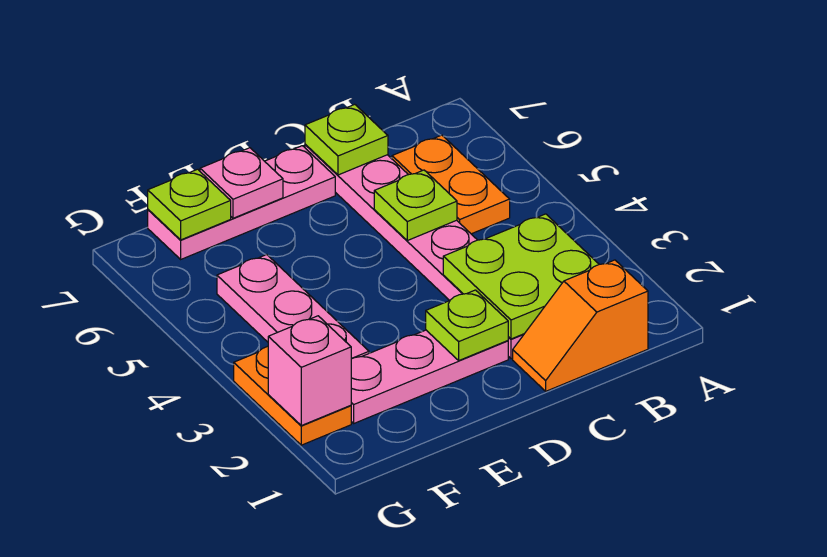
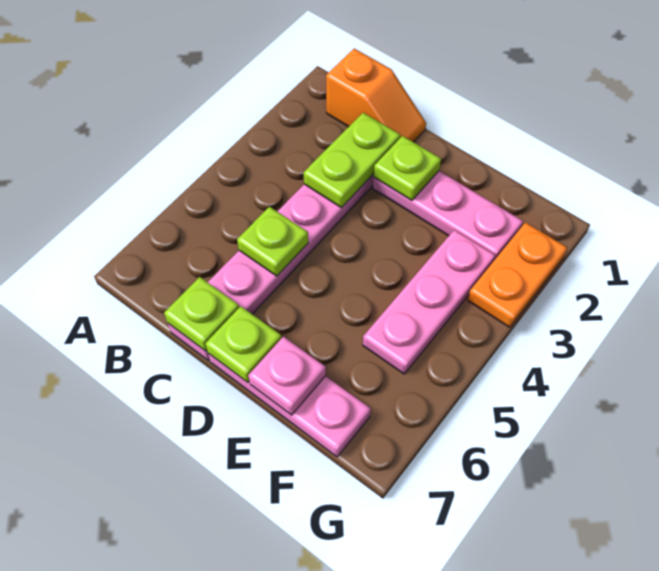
lime plate B2:C3 level 2 -> lime plate C2:C3 level 2
orange plate B5:B6 level 1 -> none
lime plate F7 level 2 -> lime plate D7 level 2
pink brick G2 level 2 -> none

